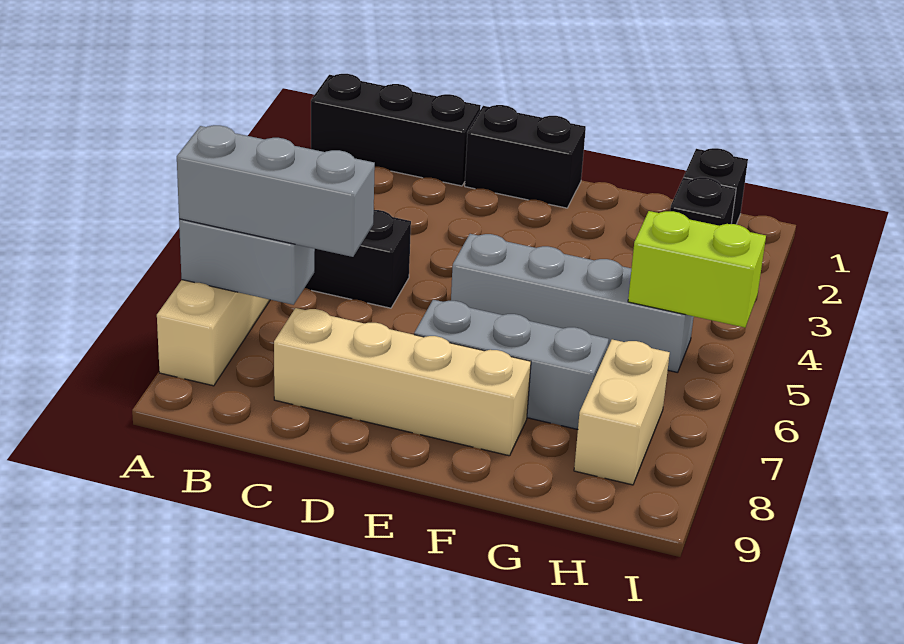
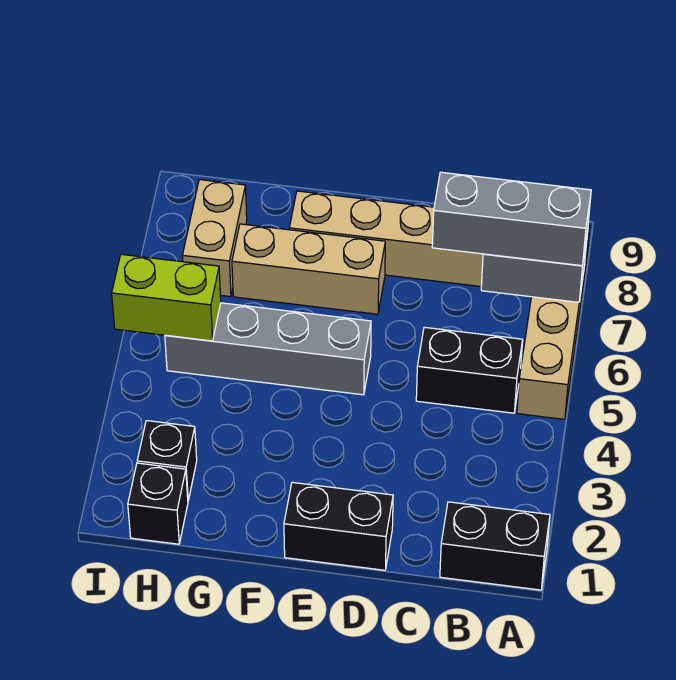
black brick A1:C1 level 1 -> black brick A1:B1 level 1
grey brick E7:G7 level 1 -> tan brick E7:G7 level 1

